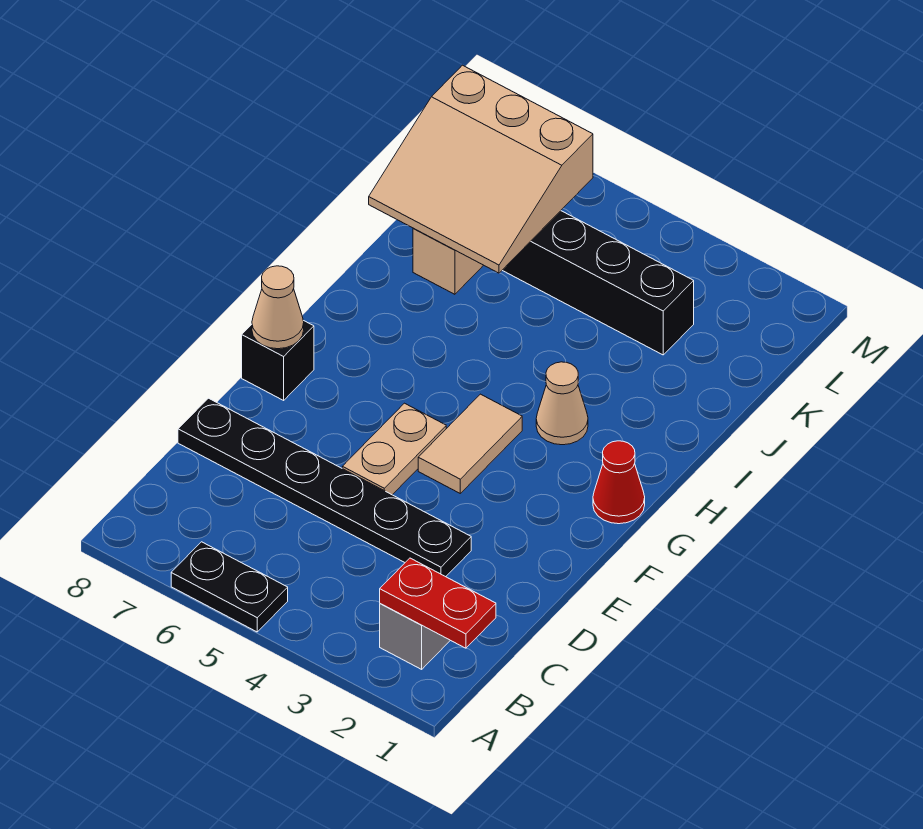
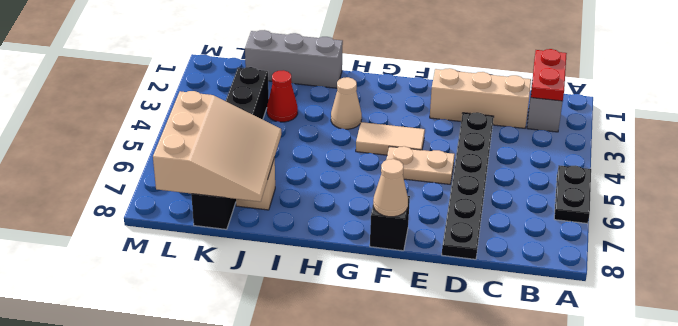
none -> tan brick C2:E2 level 1
red cone G1 level 1 -> red cone J3 level 1
none -> grey brick I1:K1 level 1

